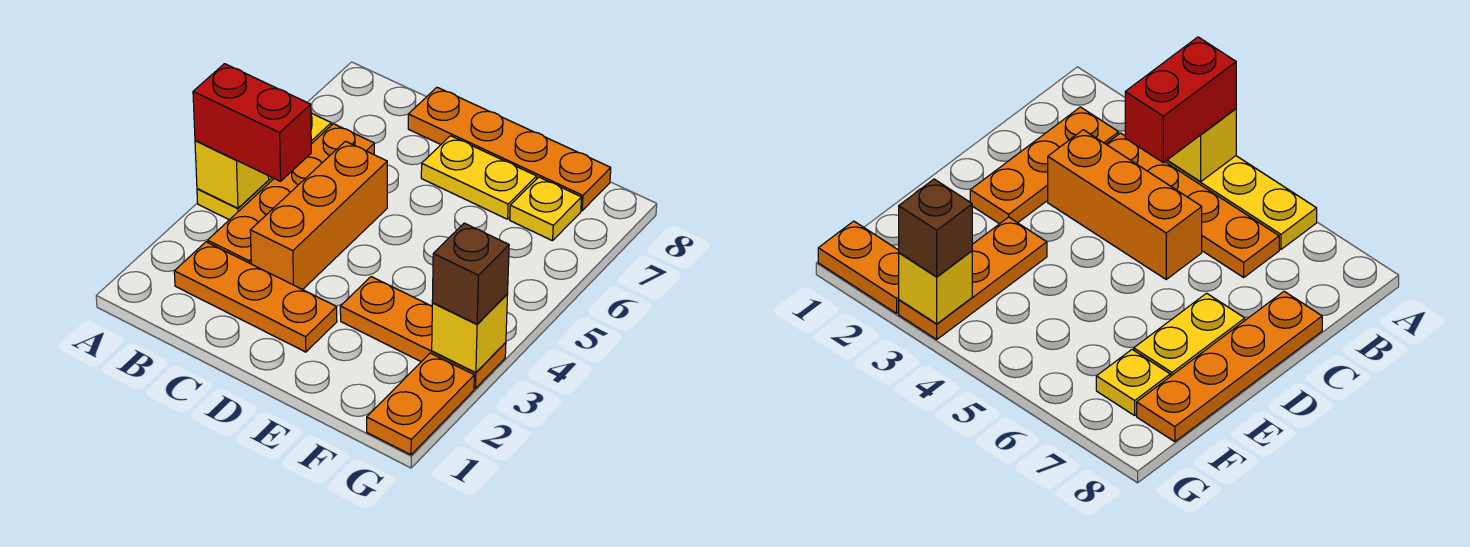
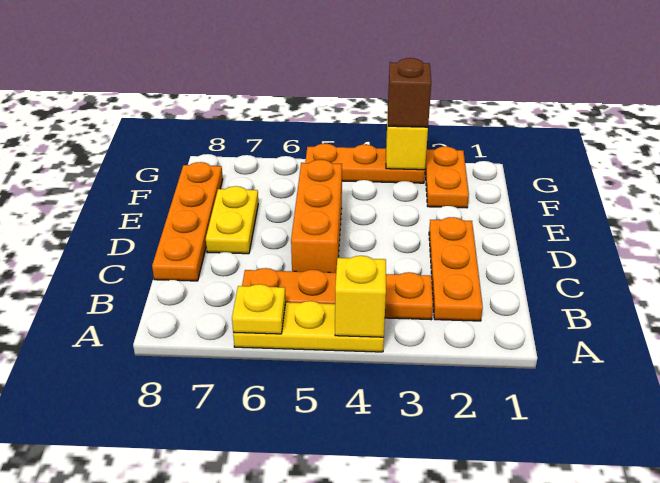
red brick A4:B4 level 3 -> none
orange brick C3:C5 level 1 -> orange brick C5:E5 level 1
orange plate E3:G3 level 1 -> orange plate G3:G5 level 1
yellow plate F7 level 1 -> yellow plate A6 level 2
orange plate G1:G2 level 1 -> orange plate F2:G2 level 1

